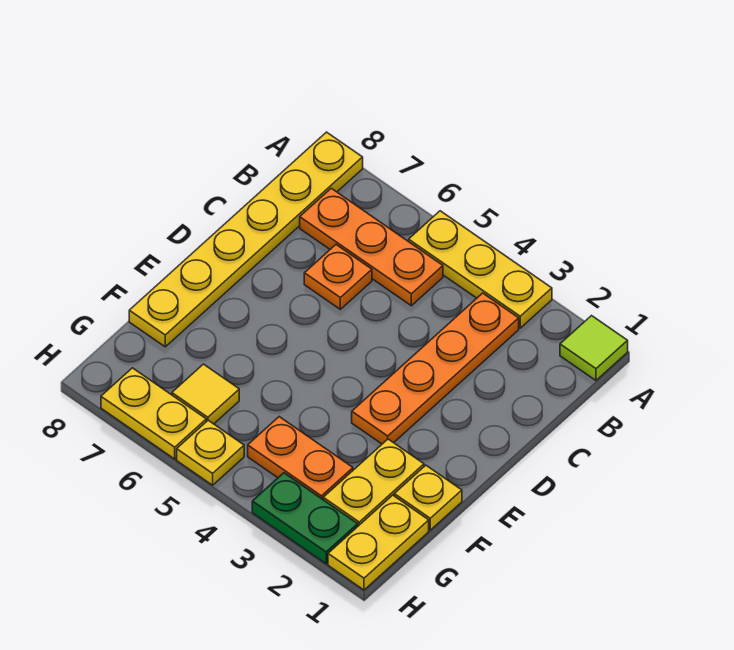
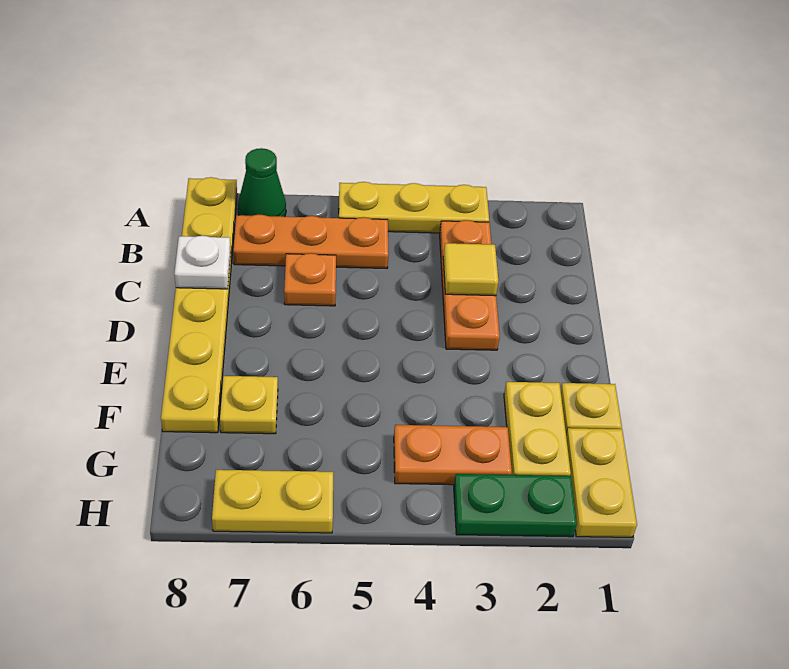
lime tile A1 level 1 -> none
none -> green cone A7 level 1
orange plate B3:E3 level 1 -> orange plate B3:D3 level 1
none -> white plate C8 level 2
yellow tile G6 level 1 -> yellow tile C3 level 2
yellow plate H5 level 1 -> yellow plate F7 level 1

